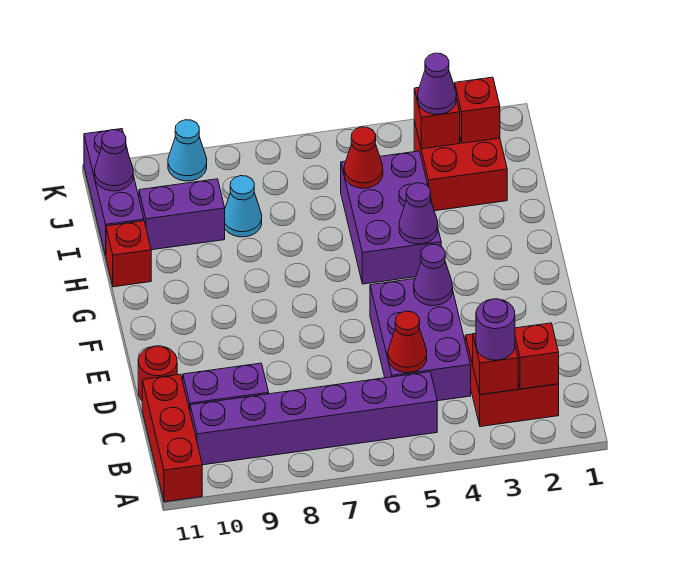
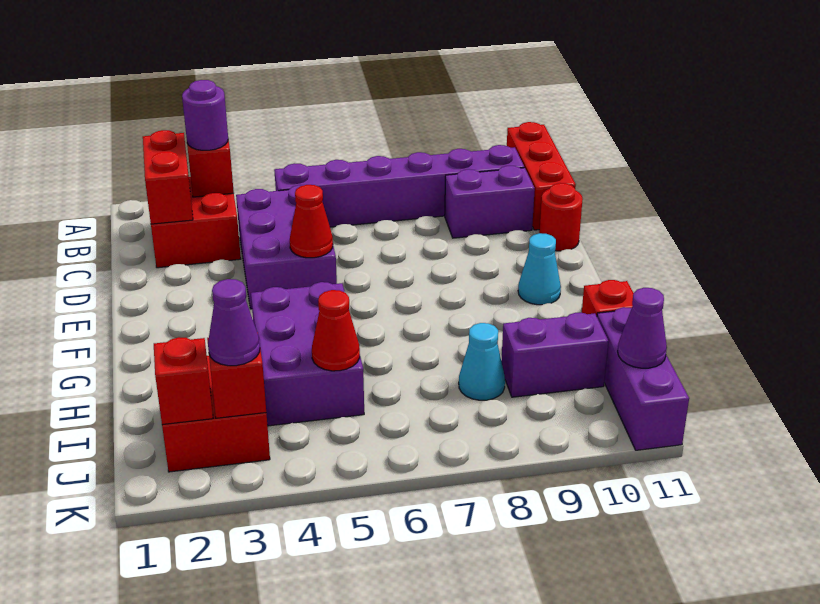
red brick B2 level 2 -> red brick B2:C2 level 2
red cone C5 level 2 -> red cone E5 level 2
purple cone E4 level 2 -> none
purple cone G4 level 2 -> none
cyan cone K9 level 1 -> cyan cone F10 level 1

